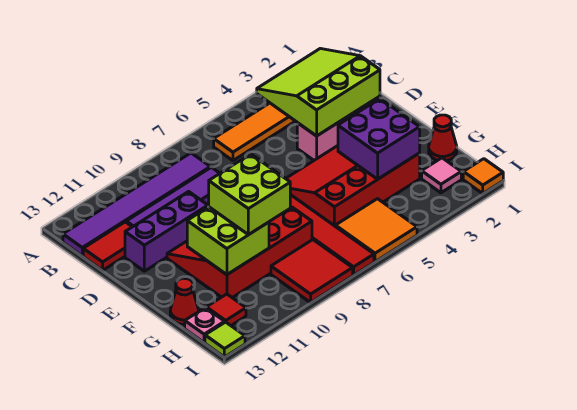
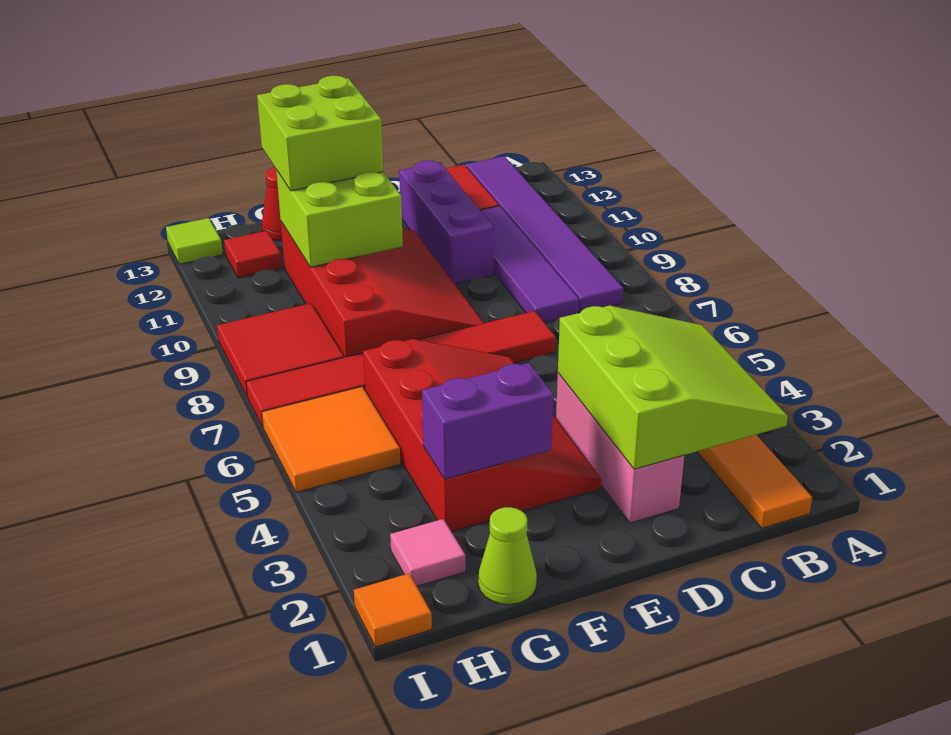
purple brick F3:G4 level 2 -> purple brick F3:G3 level 2
lime brick F9:G10 level 3 -> lime brick F11:G12 level 3
red cone G1 level 1 -> lime cone G1 level 1
pink plate H13 level 1 -> none

